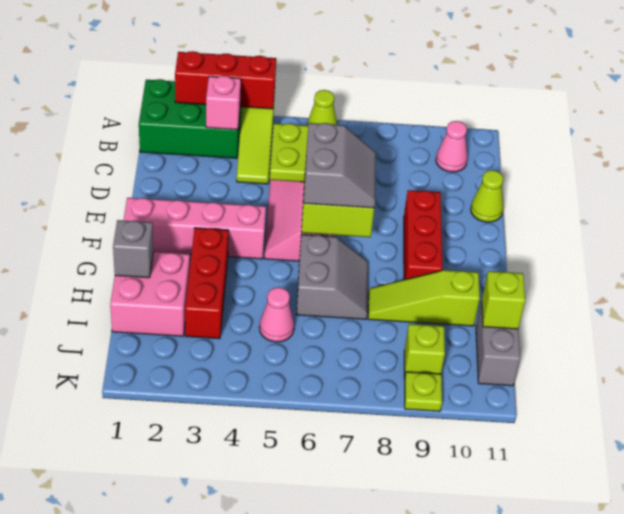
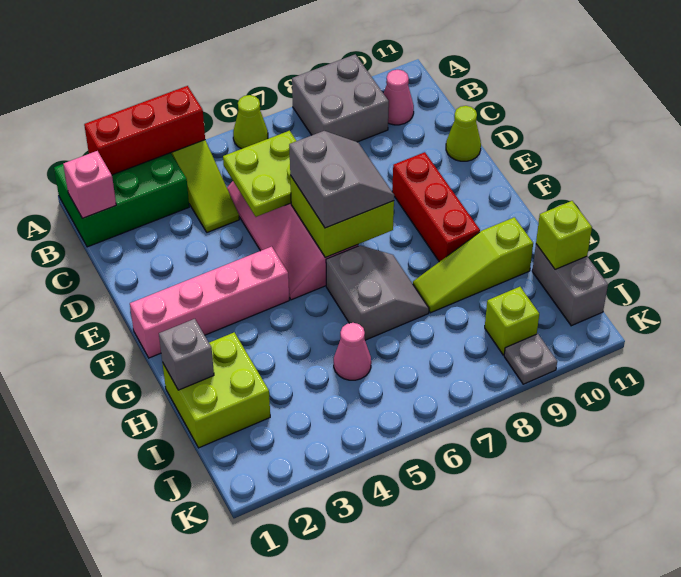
none -> grey brick A8:B9 level 1
pink brick B3 level 2 -> pink brick B1 level 2
red brick G3:I3 level 1 -> none
pink brick H1:I2 level 1 -> lime brick H1:I2 level 1
lime plate K9 level 1 -> grey plate K9 level 1

